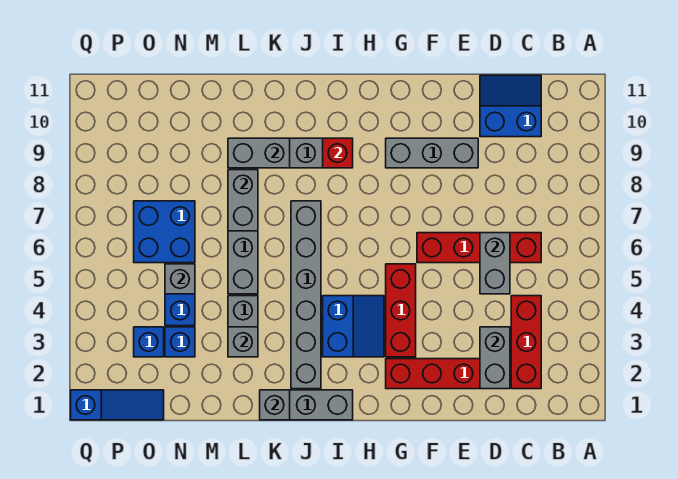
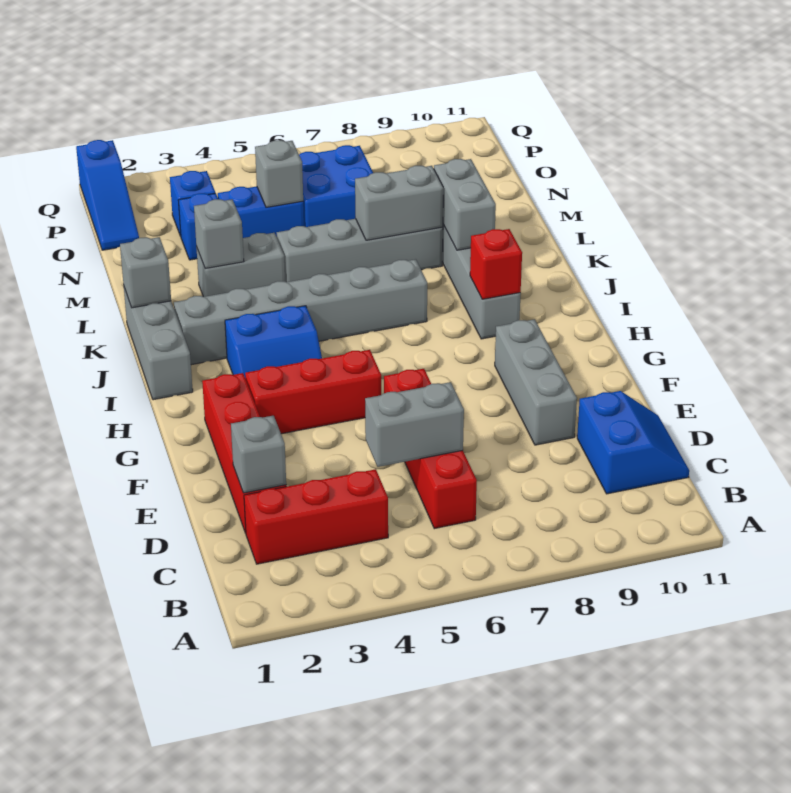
grey brick D2:D3 level 2 -> grey brick D2 level 2

